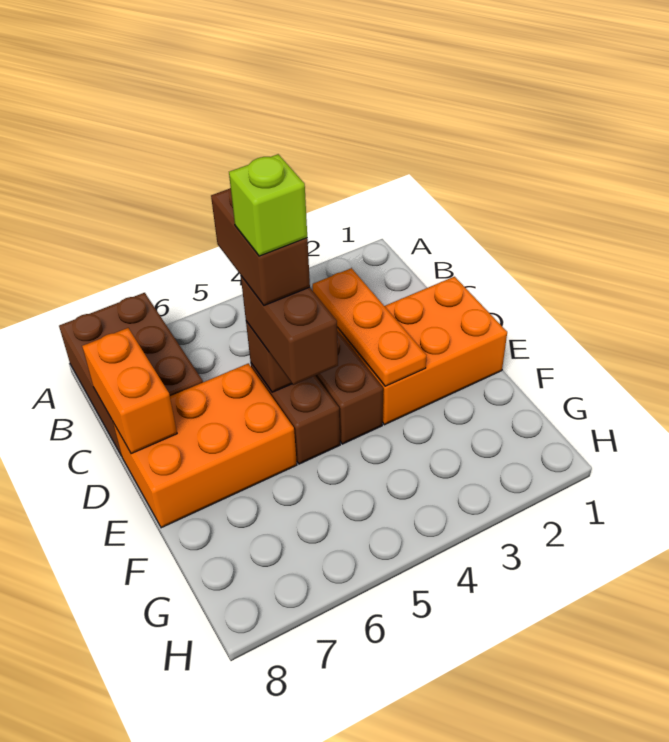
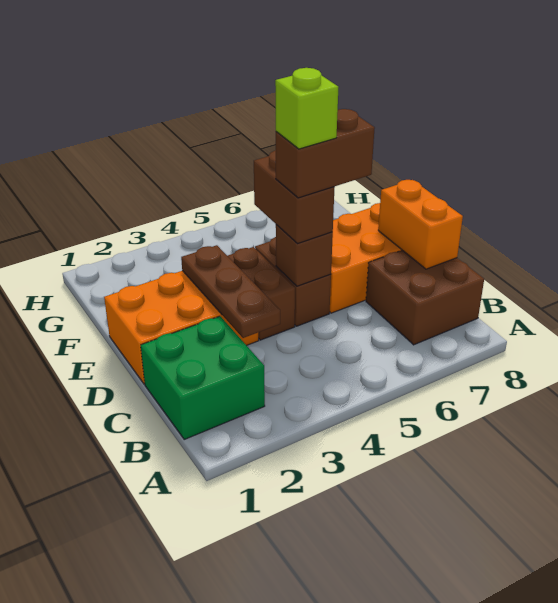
brown brick A7:C8 level 1 -> brown brick B7:C8 level 1
none -> green brick B1:C2 level 1
orange plate C3:E3 level 2 -> brown plate C3:E3 level 2
brown brick C5:D5 level 4 -> brown brick D5:D6 level 4

